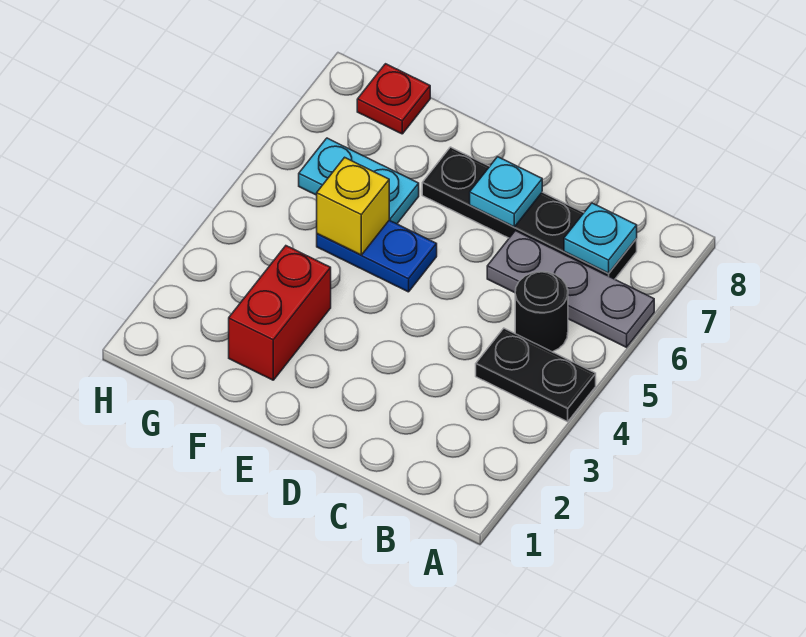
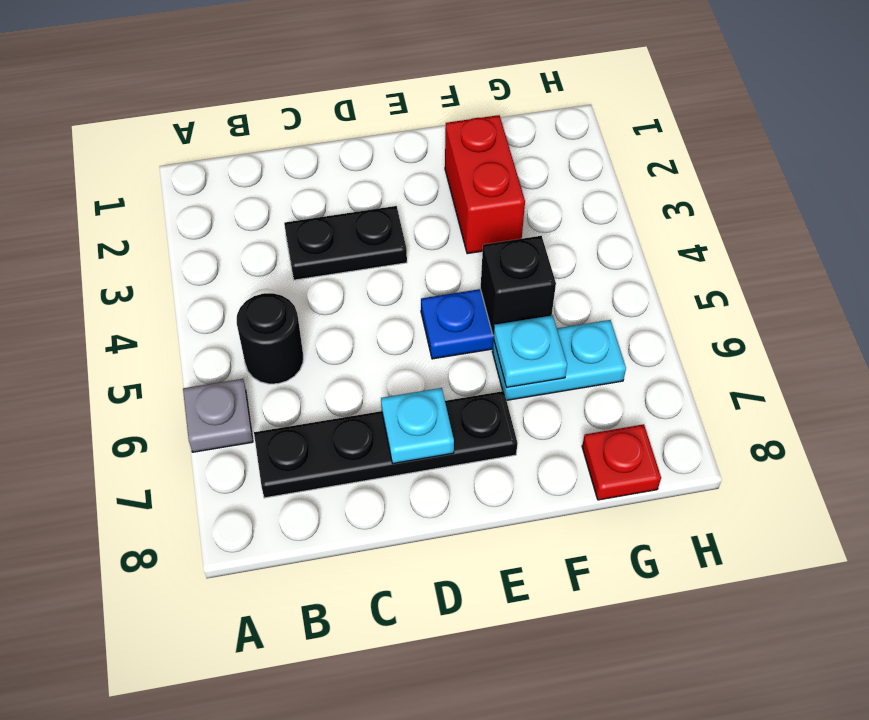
black plate A4:B4 level 1 -> black plate C3:D3 level 1
grey plate A6:C6 level 1 -> grey plate A6 level 1
cyan plate B7 level 2 -> cyan plate F6 level 2
yellow brick F5 level 2 -> black brick F5 level 2

